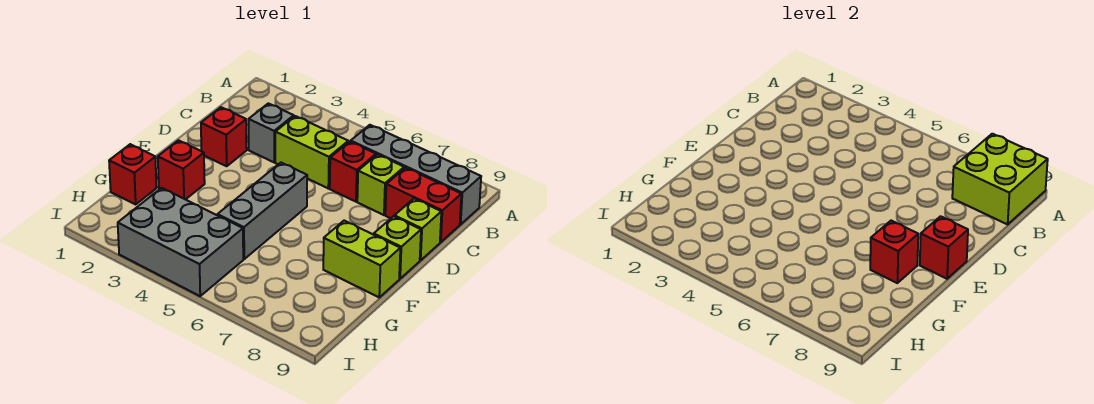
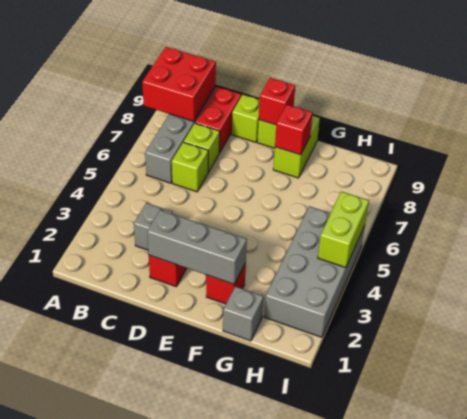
lime brick A8:B9 level 2 -> red brick A8:B9 level 2
lime brick C4:C5 level 1 -> lime brick I4:I5 level 2
red brick C6 level 1 -> lime brick C6 level 1
grey brick E5:G5 level 1 -> grey brick D2:F2 level 2
red brick G1 level 1 -> grey brick G1 level 1
grey brick H3:I5 level 1 -> grey brick H2:I5 level 1

